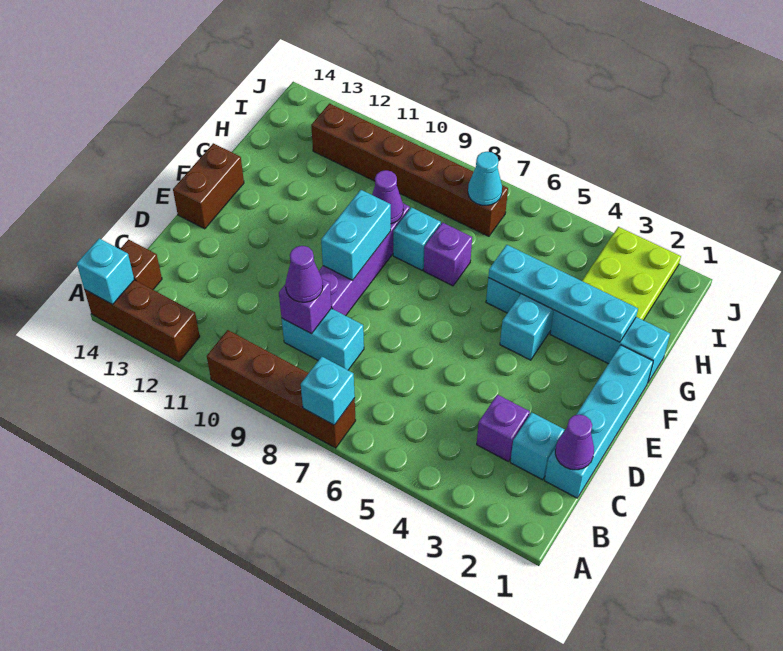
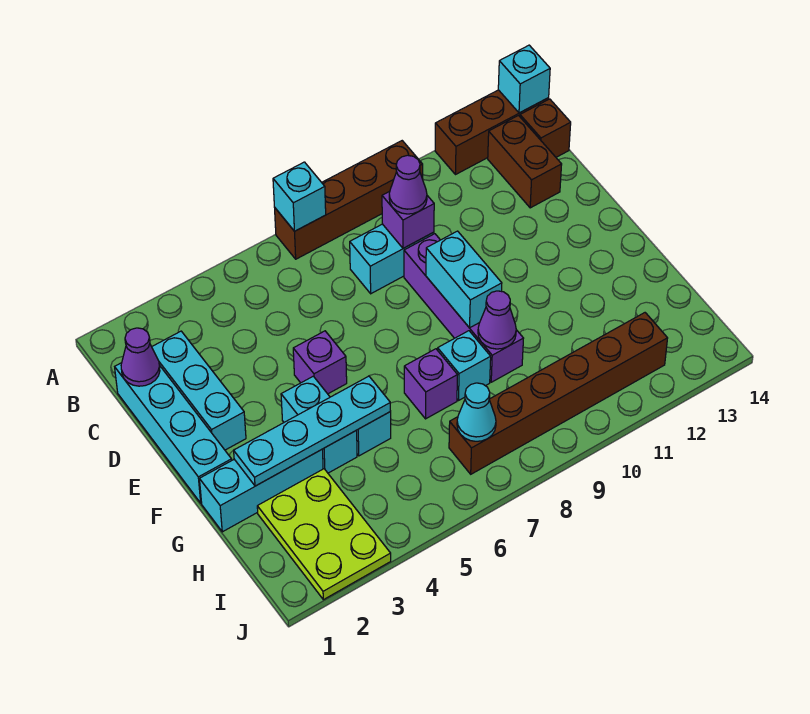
cyan brick C2 level 1 -> cyan brick C2:E2 level 1
purple brick C3 level 1 -> purple brick E5 level 1
brown brick E14:F14 level 1 -> brown brick B13:C13 level 1

